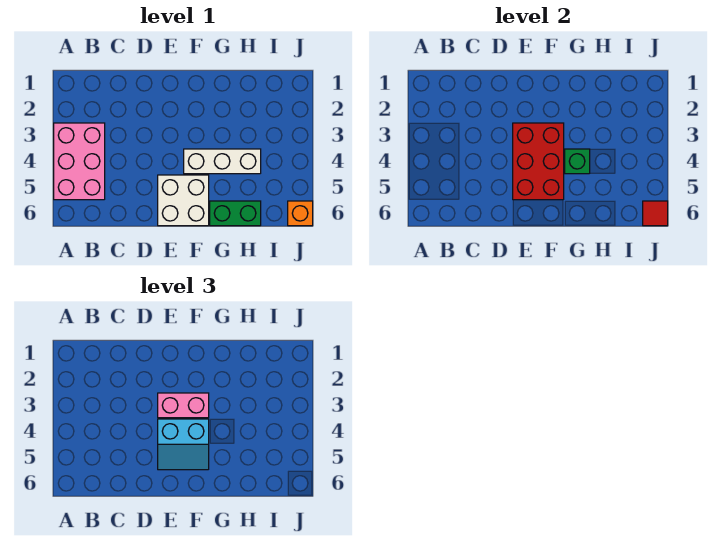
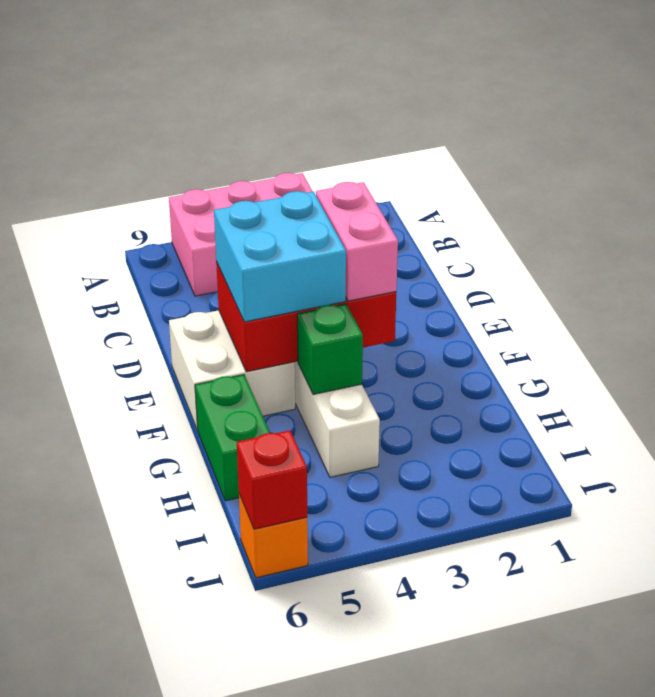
cyan slope E4:F5 level 3 top 4 -> cyan brick E4:F5 level 3
red tile J6 level 2 -> red brick J6 level 2

